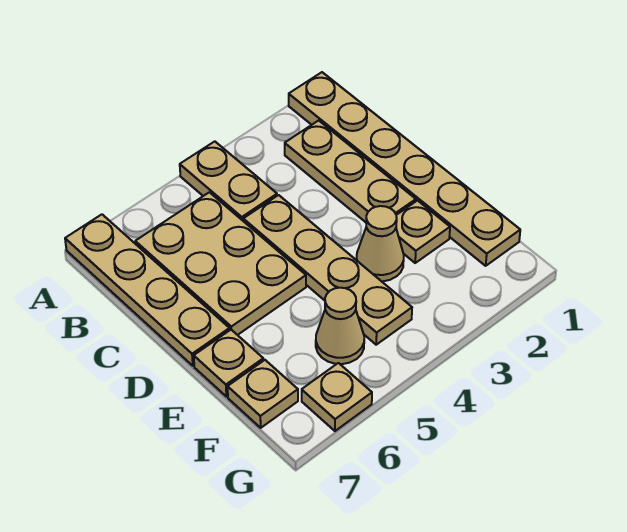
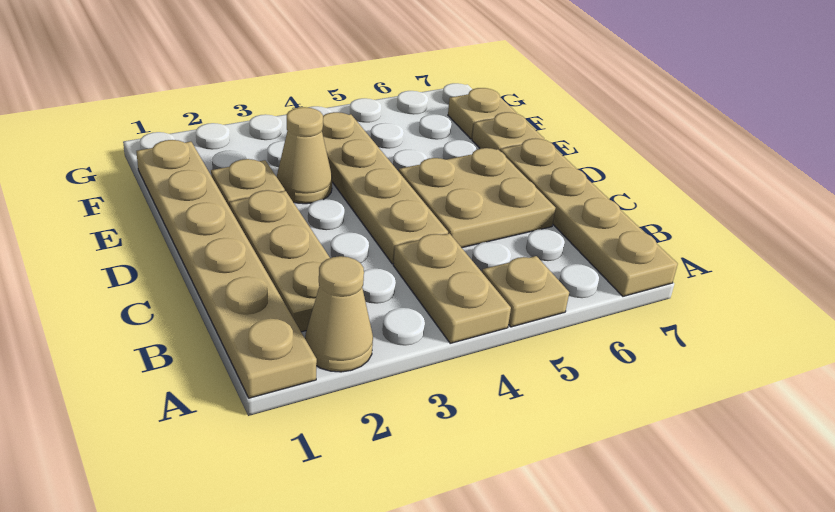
tan plate B5:D6 level 1 -> tan plate C5:D6 level 1
tan cone F5 level 1 -> tan cone A2 level 1
tan plate G6 level 1 -> tan plate A5 level 1

